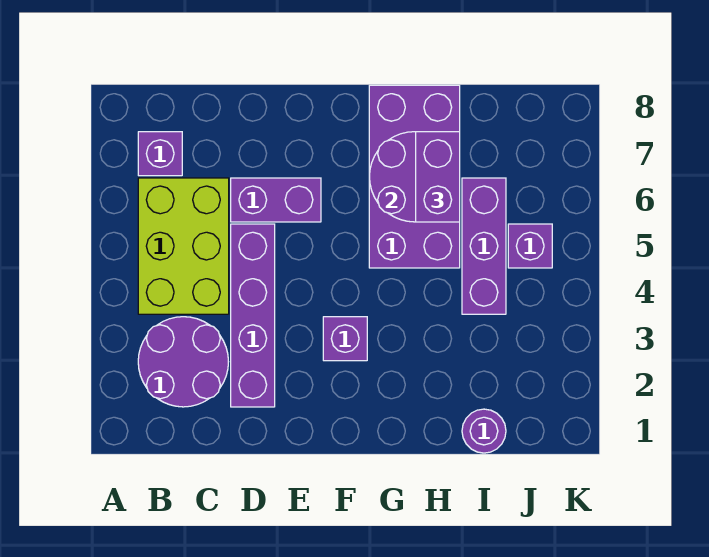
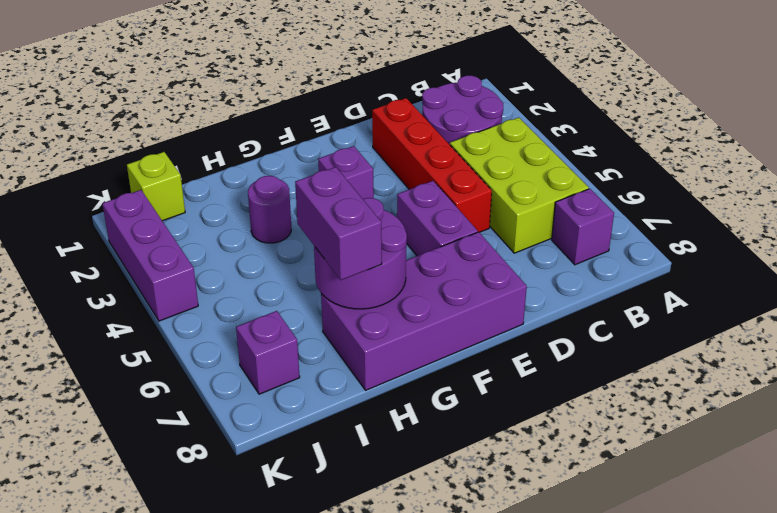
purple brick D2:D5 level 1 -> red brick D2:D5 level 1
purple brick D6:E6 level 1 -> purple brick E5:E6 level 1
purple brick G5:H8 level 1 -> purple brick E7:H8 level 1
purple round brick I1 level 1 -> purple round brick H3 level 1
purple brick I4:I6 level 1 -> purple brick K2:K4 level 1
none -> lime brick J1 level 1
purple brick J5 level 1 -> purple brick J7 level 1

